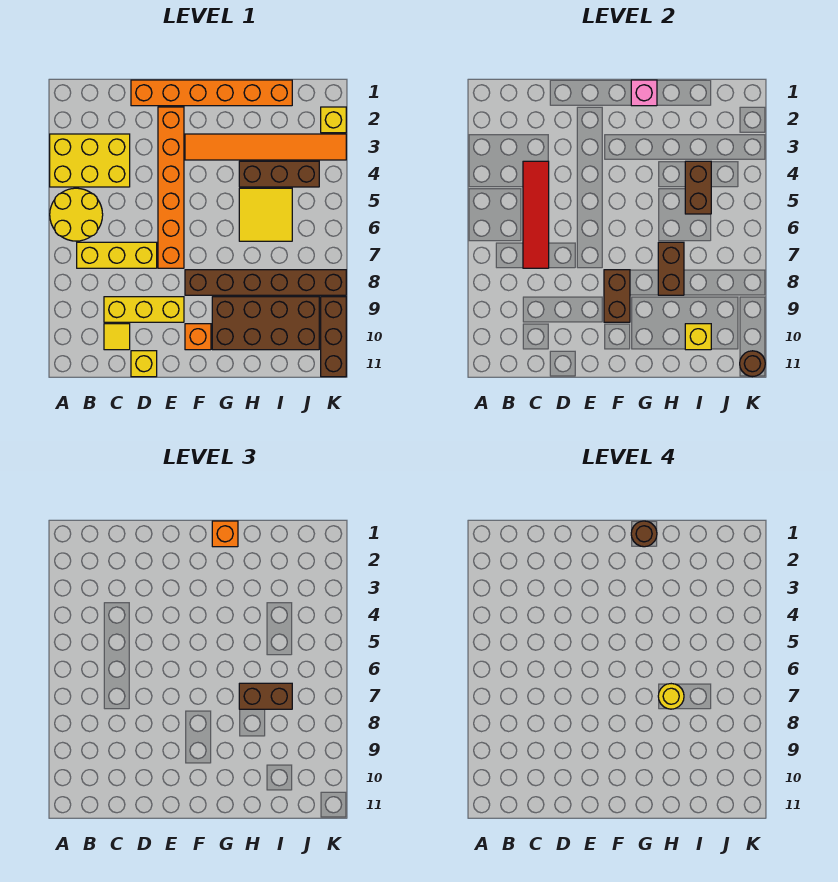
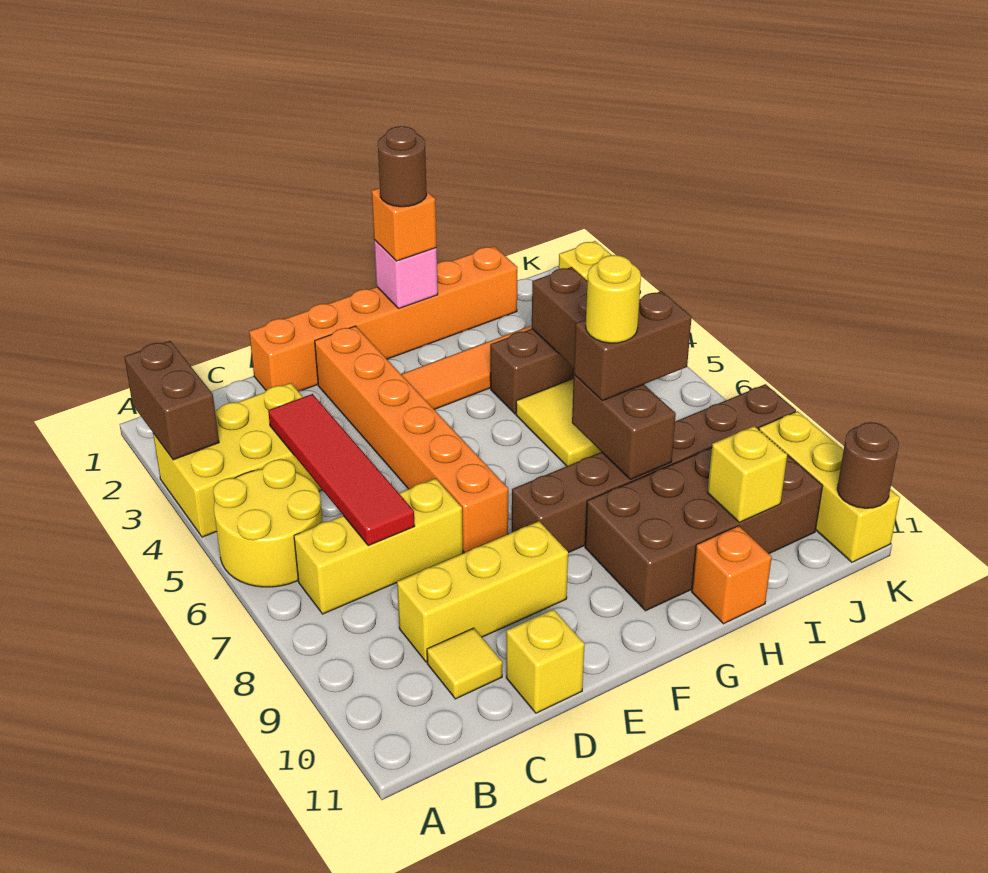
brown brick F8:F9 level 2 -> brown brick A2:A3 level 2
orange brick F10 level 1 -> orange brick H11 level 1
brown brick K9:K11 level 1 -> yellow brick K9:K11 level 1

